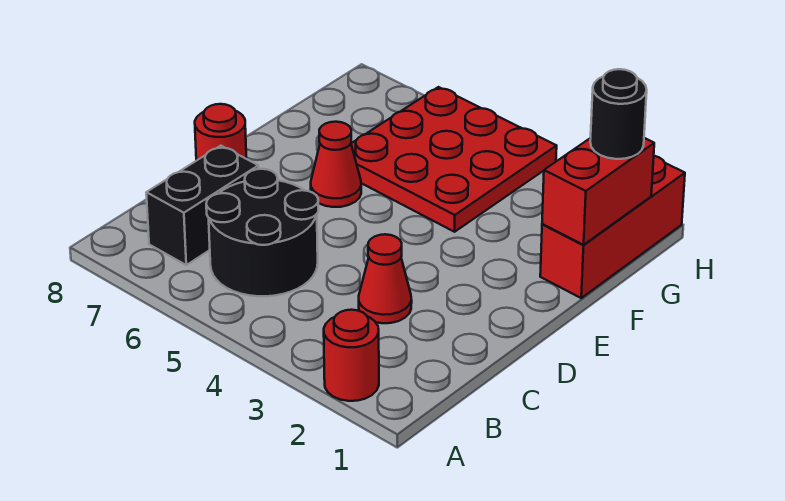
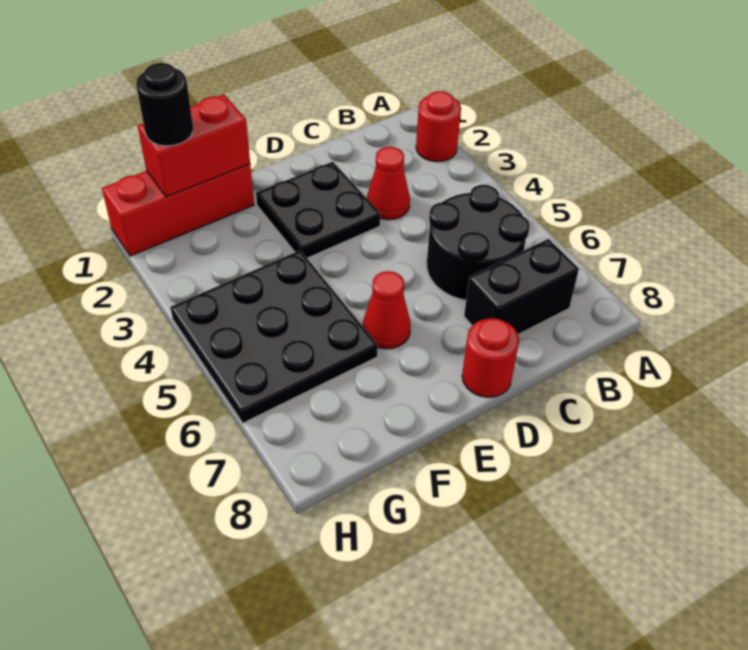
none -> black plate D2:E3 level 1
red plate F4:H6 level 1 -> black plate F4:H6 level 1

